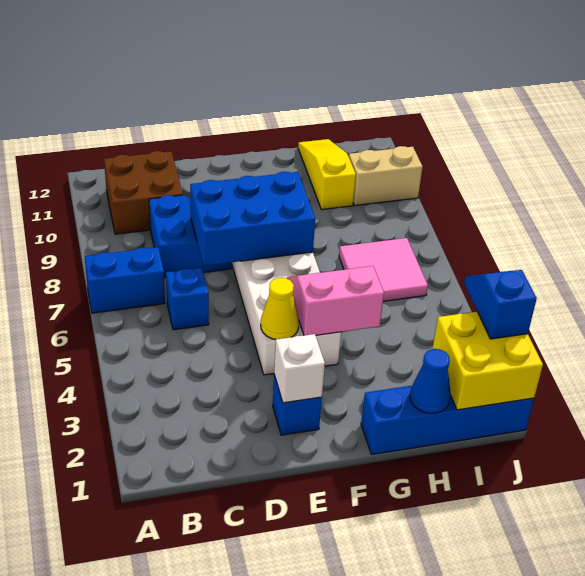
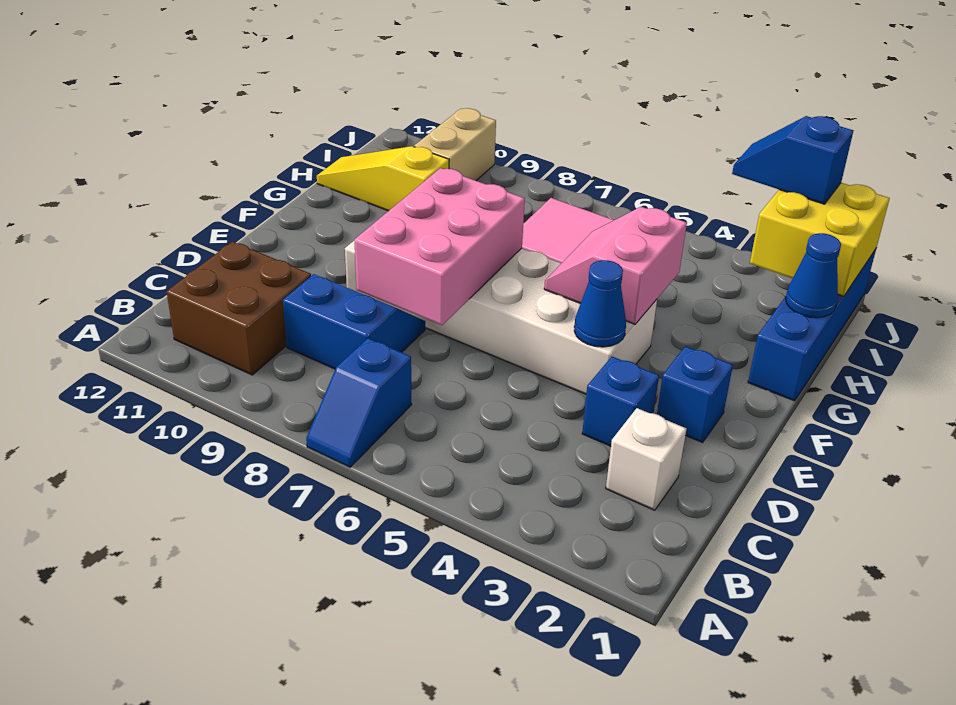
blue brick A7:B7 level 1 -> blue slope A7:B7 level 1 top B
blue brick C6 level 1 -> blue brick D3 level 1
blue brick D7:F8 level 2 -> pink brick D7:F8 level 2
white brick E2 level 2 -> white brick C2 level 1
yellow cone E4 level 2 -> blue cone E4 level 2

